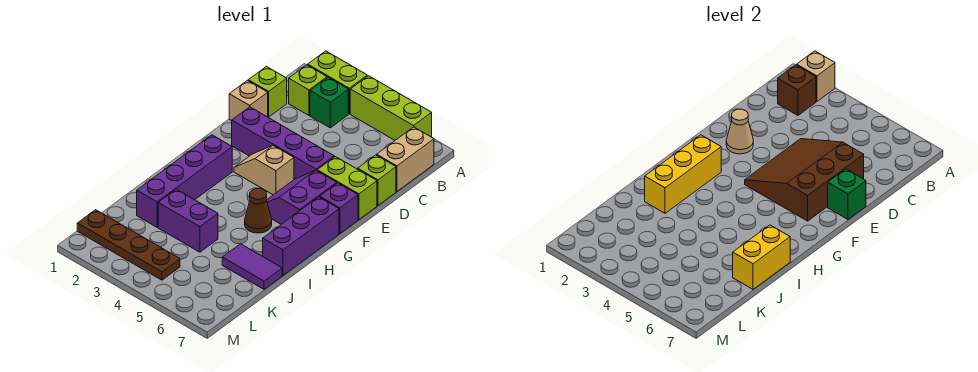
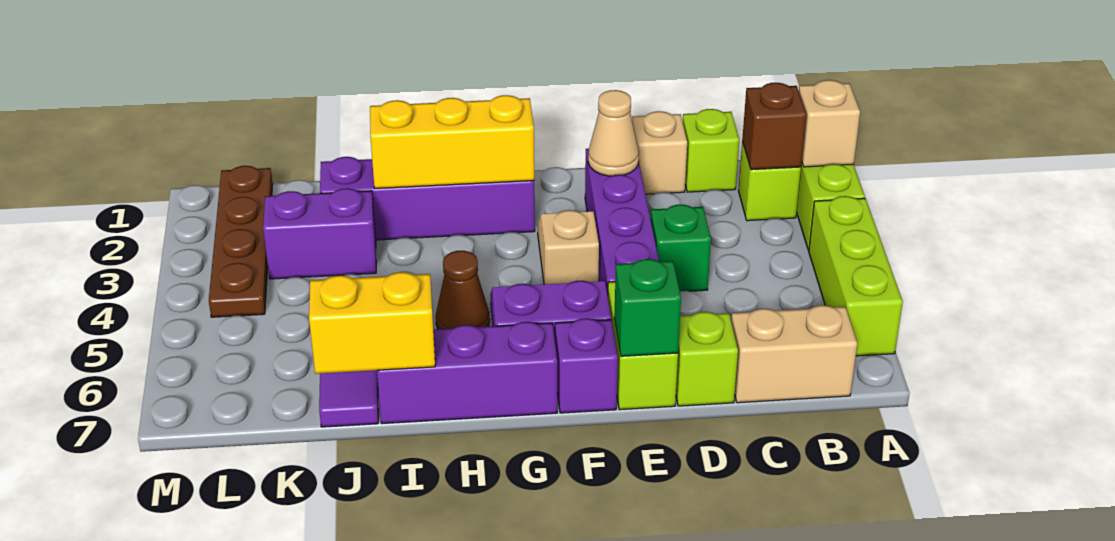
green brick B3 level 1 -> green brick D4 level 1
brown slope D4:F6 level 2 top 6 -> none
purple brick J3:J4 level 1 -> purple brick J3:K3 level 1

